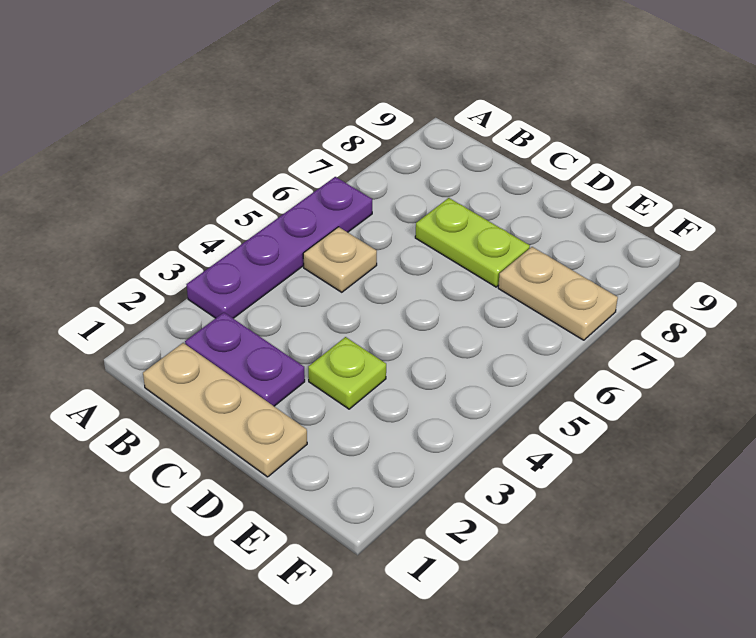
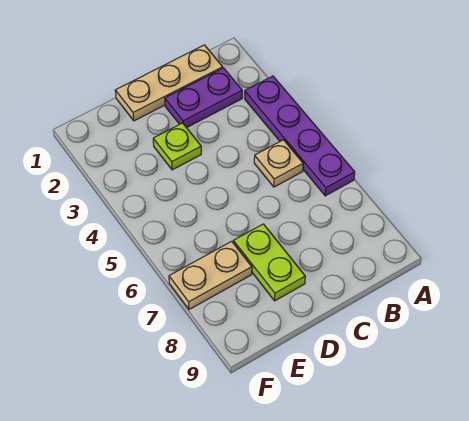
lime plate C7:D7 level 1 -> lime plate D7:D8 level 1

